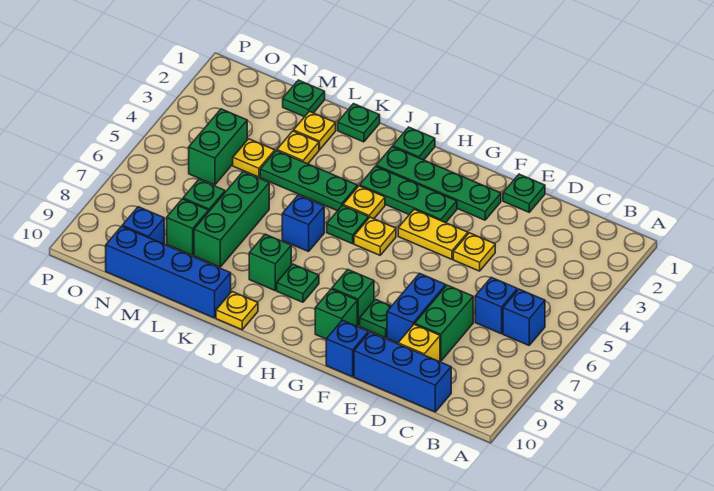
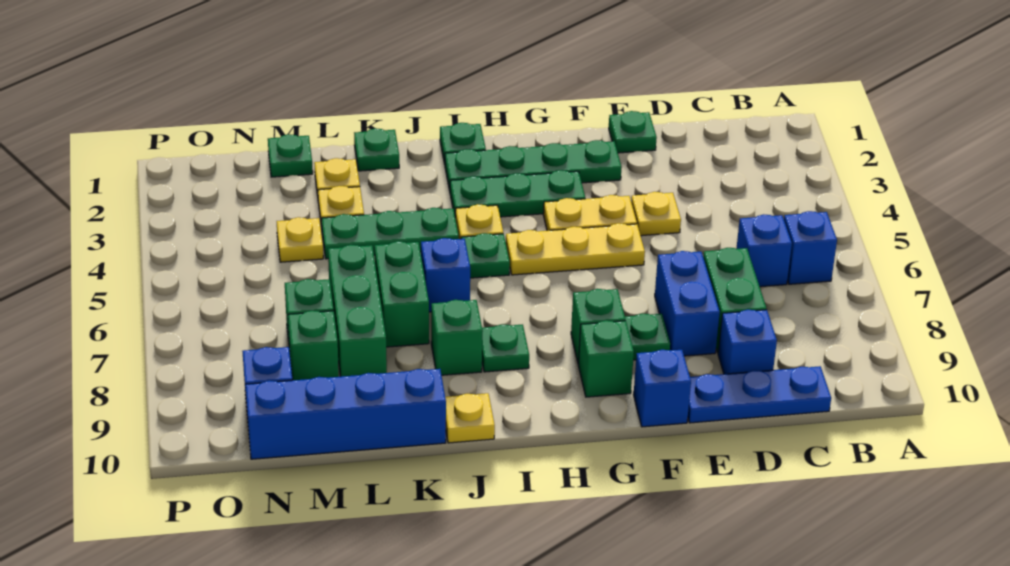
blue brick C10:E10 level 1 -> blue plate C10:E10 level 1
yellow brick D9 level 1 -> blue brick D9 level 1
yellow plate H5 level 1 -> yellow plate F5:H5 level 1
green brick N4:N5 level 1 -> green brick K6:K7 level 1

